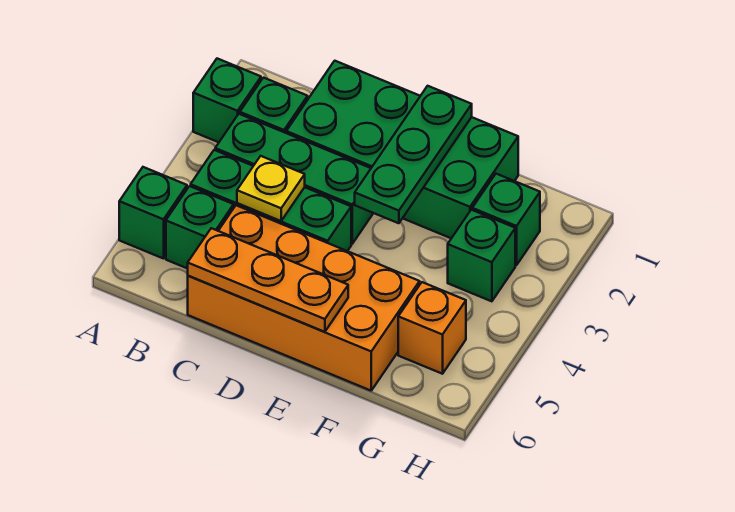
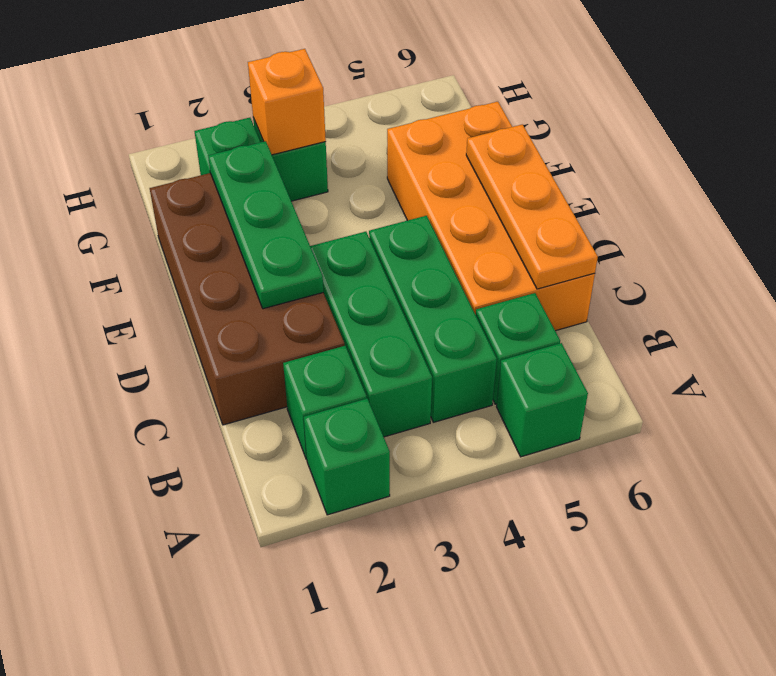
green brick C1:F2 level 1 -> brown brick C1:F2 level 1
yellow plate C4 level 2 -> none
green plate E1:E3 level 2 -> green plate D2:F2 level 2
orange brick G5 level 1 -> orange brick G3 level 2

